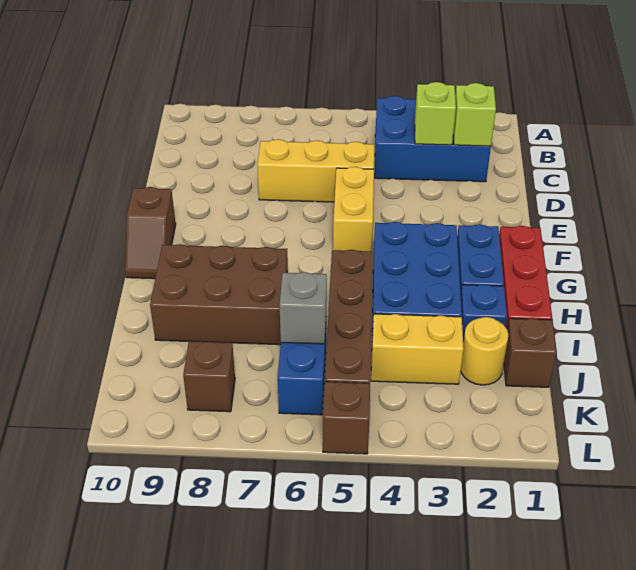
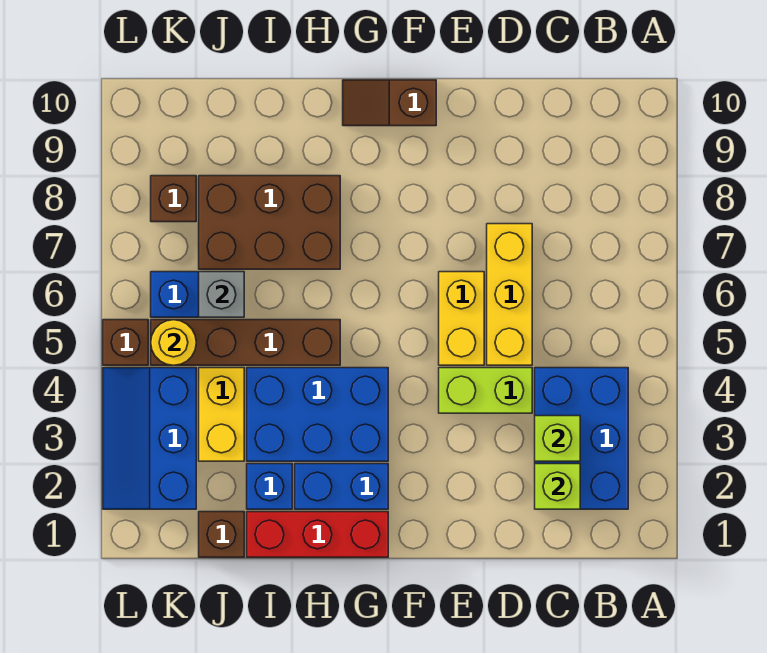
none -> lime brick D4:E4 level 1
yellow brick E5:F5 level 1 -> yellow brick E5:E6 level 1
brown brick H7:I9 level 1 -> brown brick H7:J8 level 1
yellow round brick J2 level 1 -> yellow round brick K5 level 2
none -> blue slope K2:L4 level 1 top K

